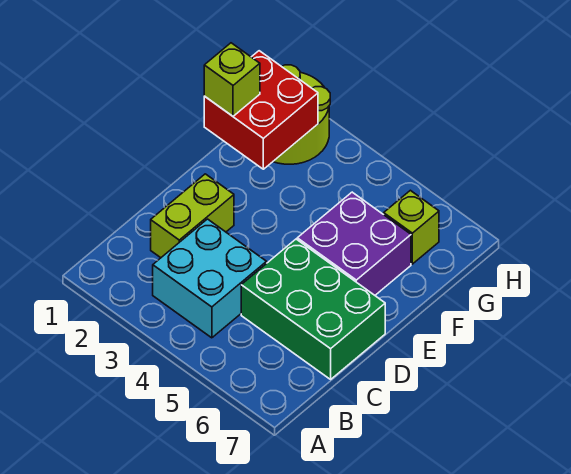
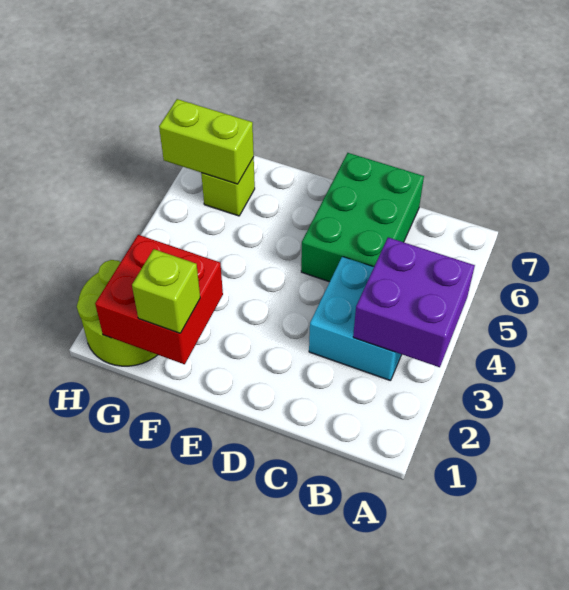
lime brick C2:D2 level 1 -> lime brick G6:H6 level 2
purple brick E5:F6 level 1 -> purple brick A3:B4 level 2

